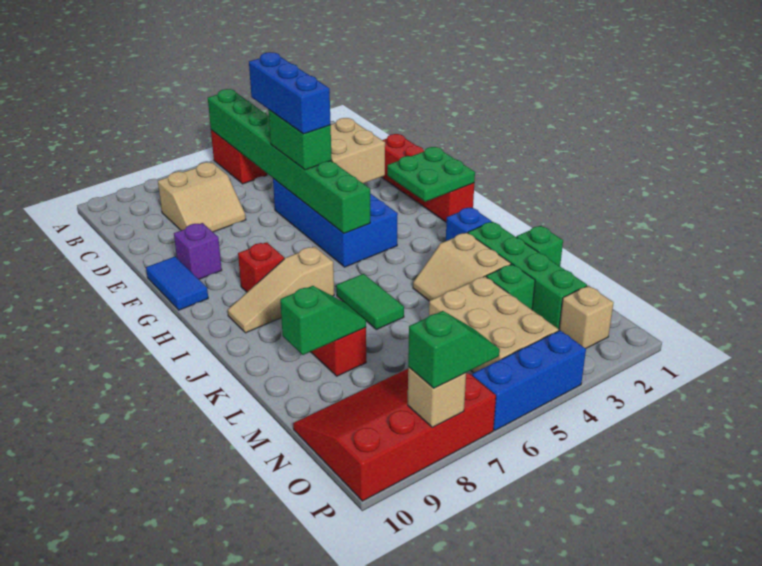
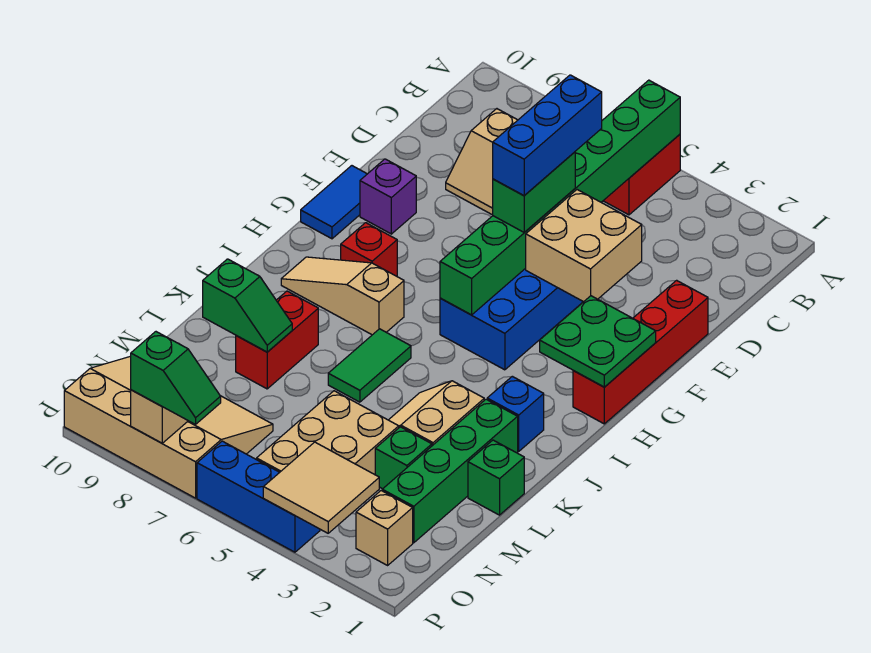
red slope N7:P10 level 1 top P -> tan slope N7:P10 level 1 top P
none -> tan tile O3:P4 level 2

